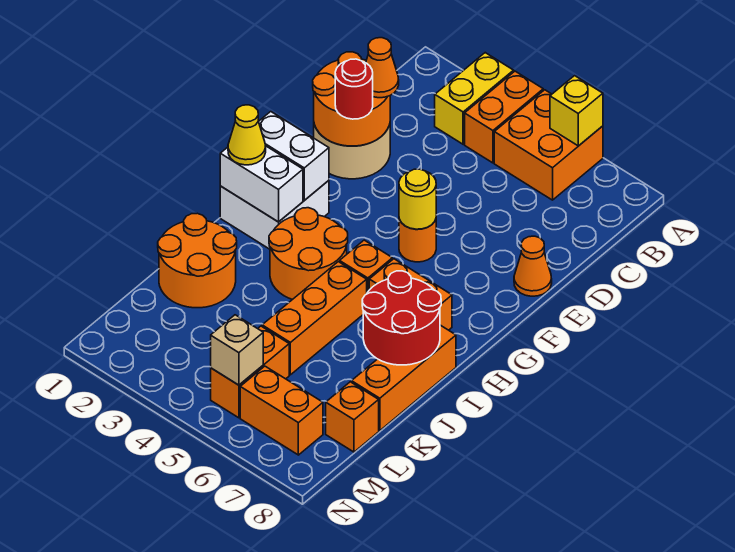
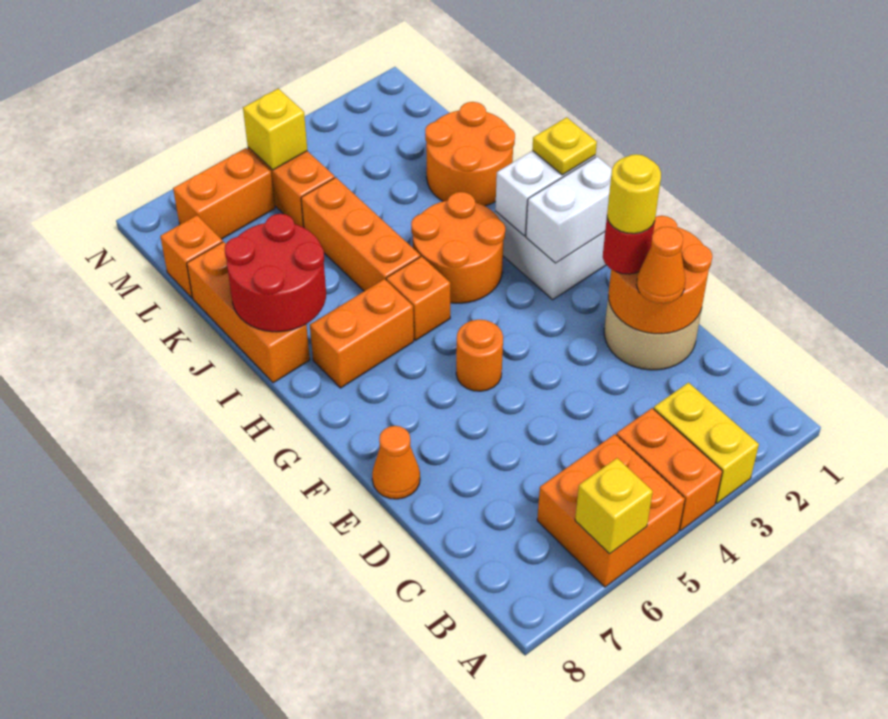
yellow round brick F5 level 2 -> yellow round brick E2 level 4
yellow cone H1 level 3 -> yellow plate H1 level 3
tan brick M5 level 2 -> yellow brick M5 level 2

